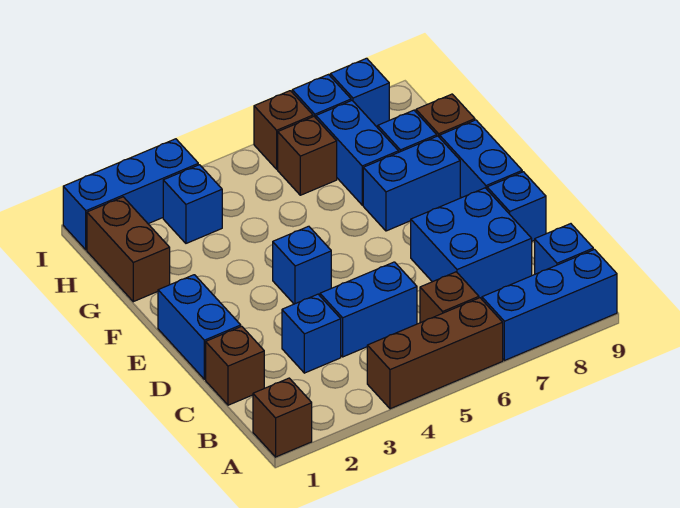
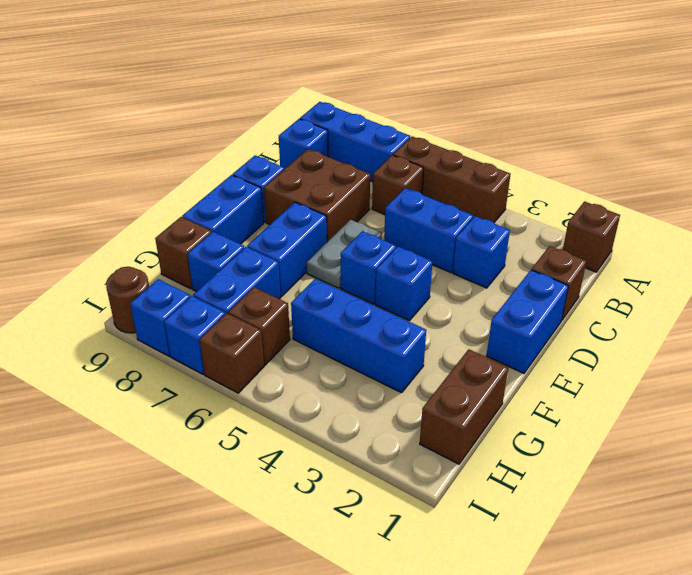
blue brick C7:D8 level 1 -> brown brick C7:D8 level 1
none -> grey plate D6:E6 level 1
blue brick F7:F8 level 1 -> blue brick E7:F7 level 1
blue brick H3 level 1 -> blue brick E5 level 1
blue brick I1:I3 level 1 -> blue brick G3:G5 level 1
none -> brown round brick I9 level 1

